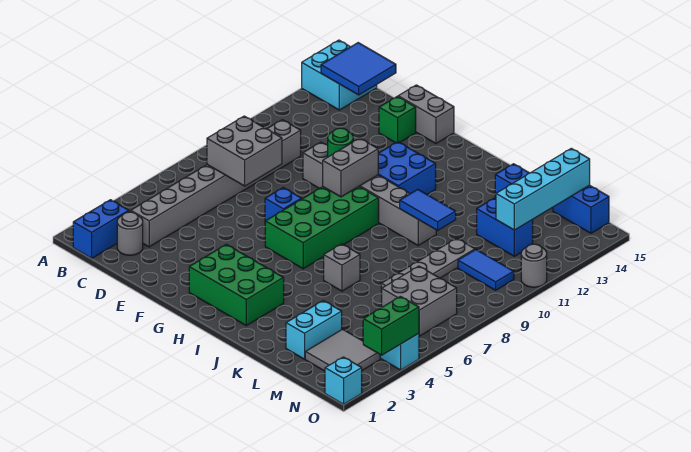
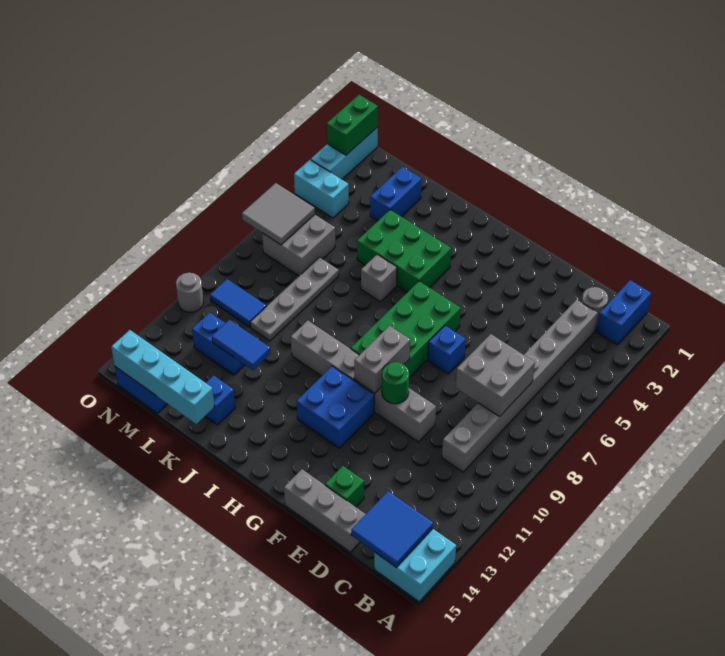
grey brick E15:F15 level 1 -> grey brick D15:F15 level 1
green brick G2:I3 level 1 -> green brick I4:K5 level 1
blue tile J10:K10 level 2 -> blue tile K12:L12 level 2
cyan brick L2:L3 level 1 -> blue brick L2:L3 level 1
grey tile M2:N3 level 1 -> grey tile N6:O7 level 2
cyan brick M12:M15 level 2 -> cyan brick K15:N15 level 2
cyan brick O1 level 1 -> cyan brick O1:O3 level 1
green brick O3:O4 level 2 -> green brick O1:O2 level 2

